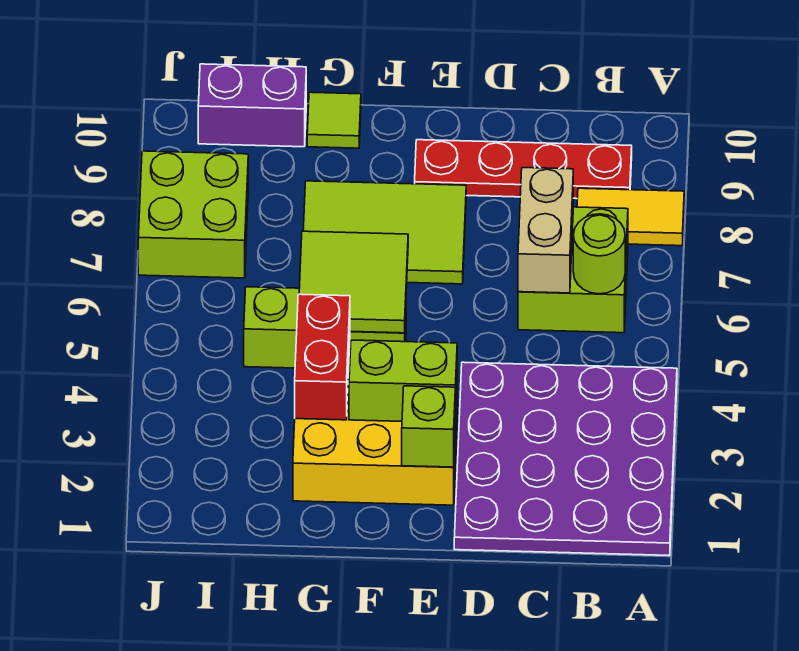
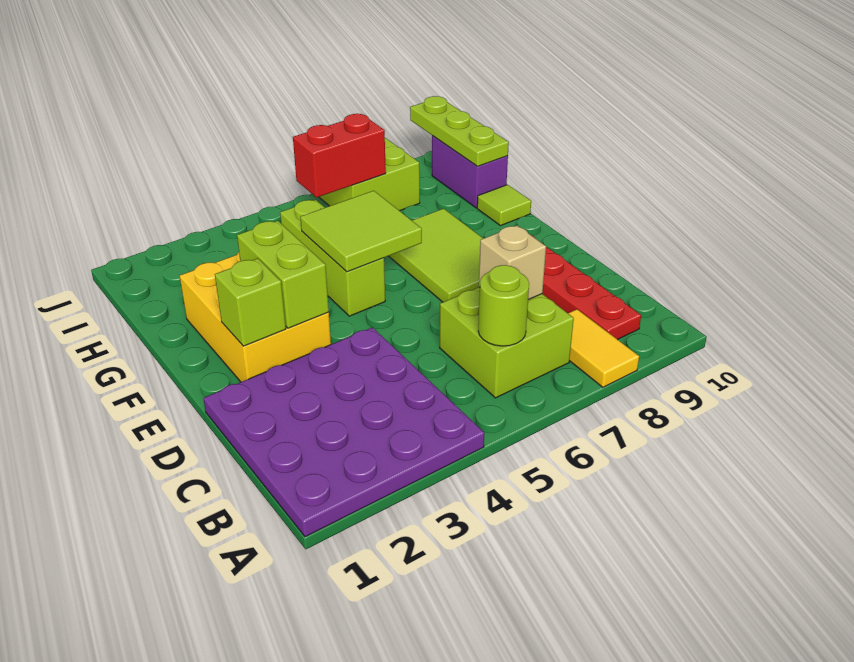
tan brick C6:C7 level 2 -> tan brick C7 level 2
red brick G3:G4 level 2 -> red brick I6:I7 level 2
none -> lime plate H10:J10 level 2

